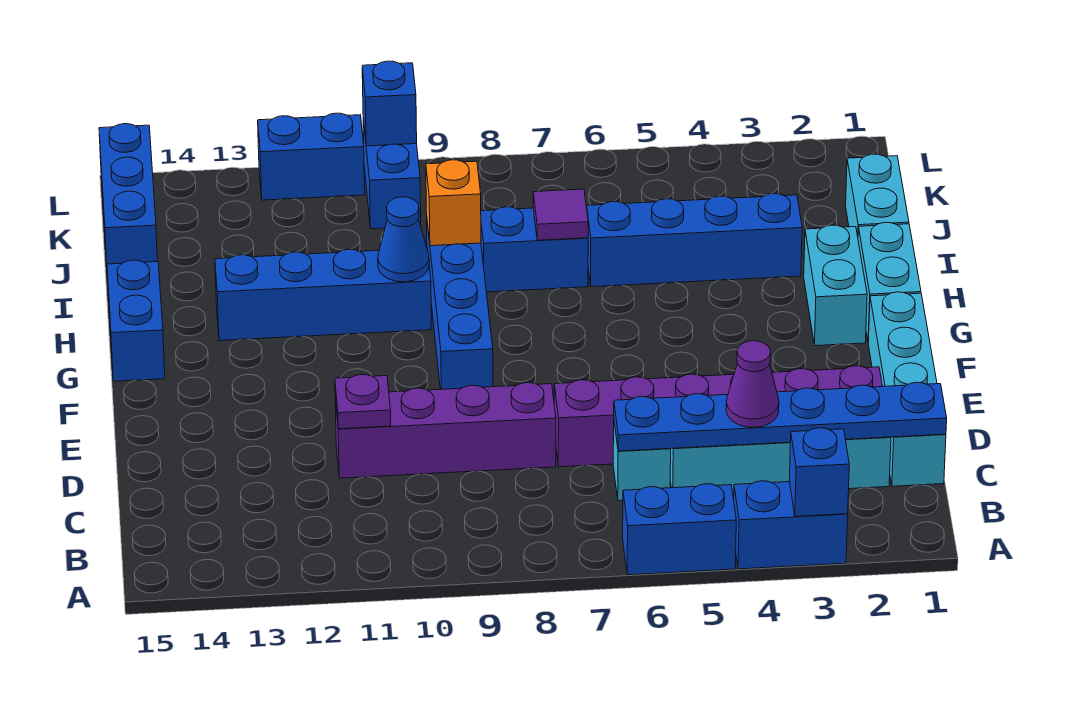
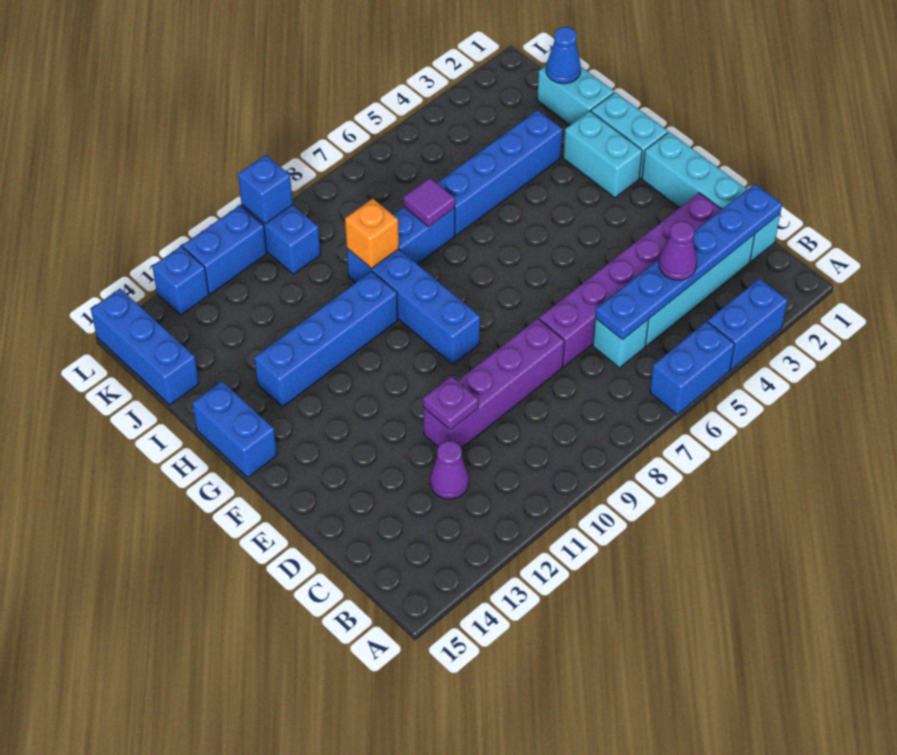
blue brick A3 level 2 -> blue brick L13 level 1
none -> purple cone C12 level 1
blue cone H10 level 2 -> blue cone J1 level 2

